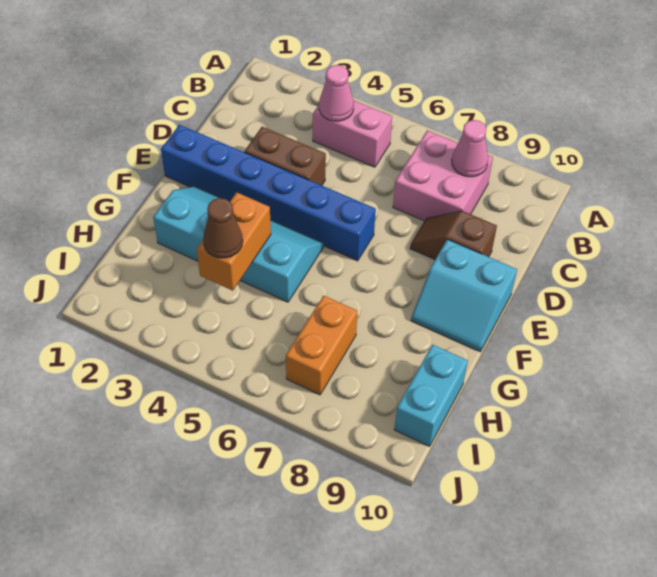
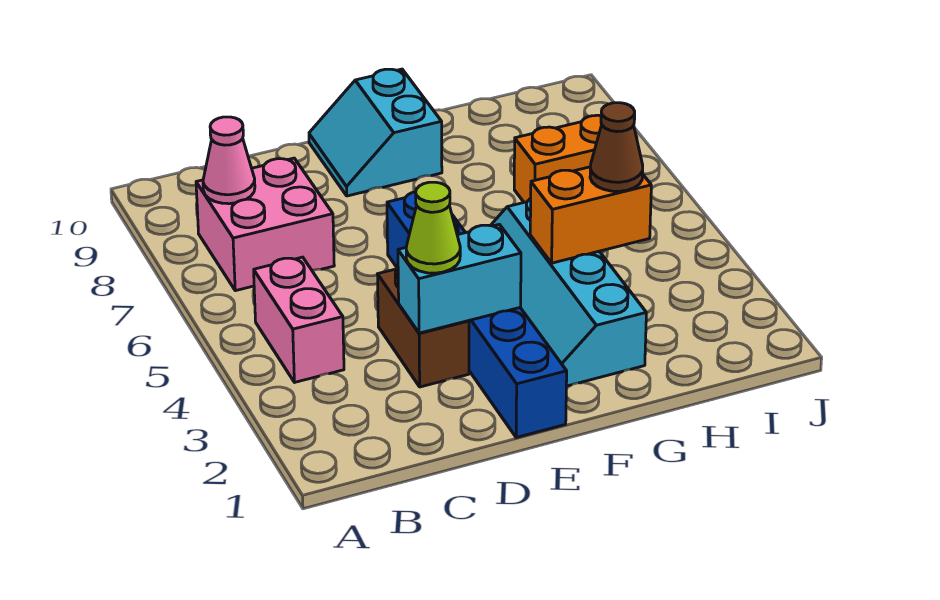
pink cone B4 level 2 -> none
none -> lime cone D3 level 3
brown slope D8:D9 level 1 top 9 -> none
cyan slope E9:F10 level 1 top E -> cyan slope E9:F10 level 1 top F
cyan brick H10:I10 level 1 -> cyan brick D3:E3 level 2

